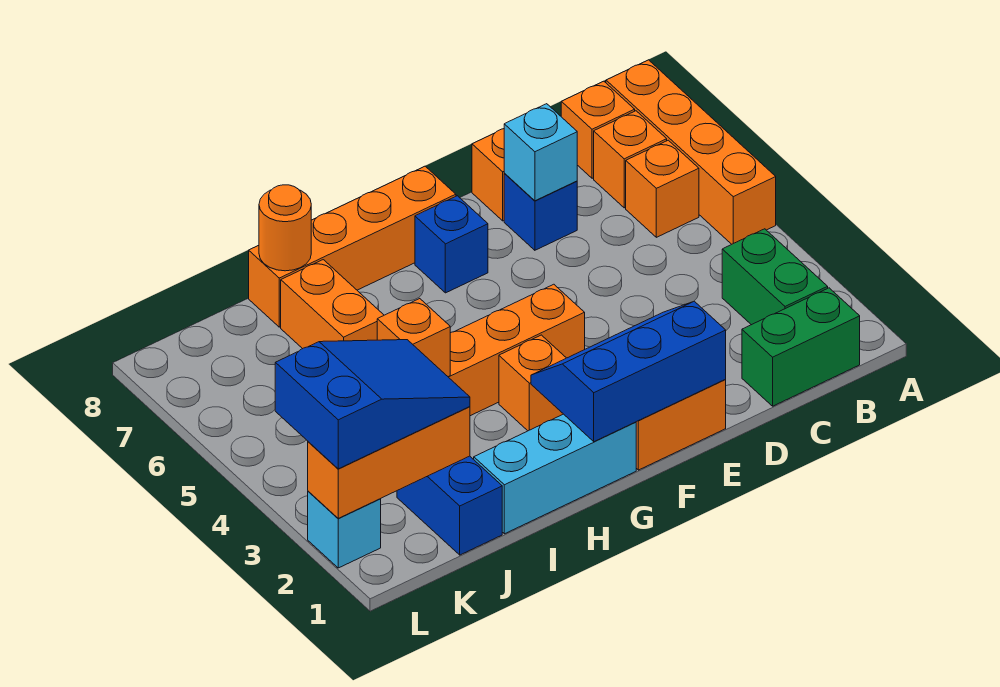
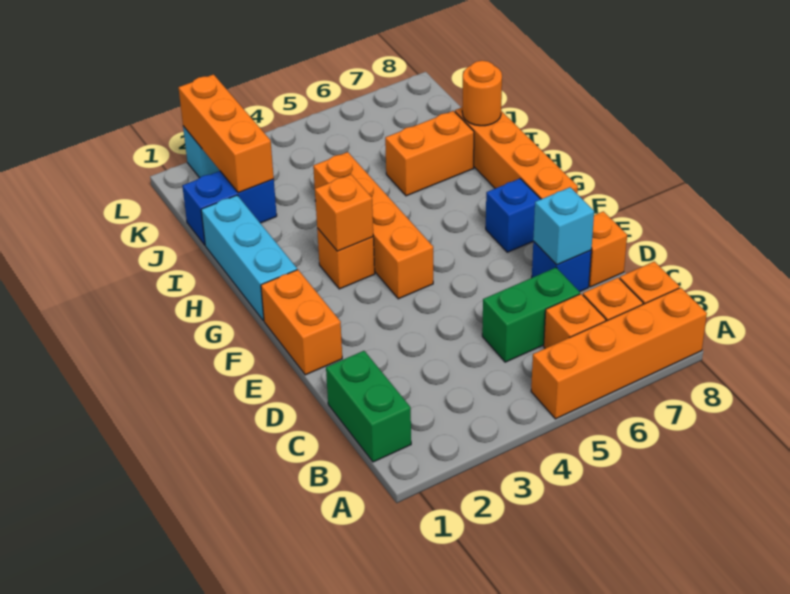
green brick B2:B3 level 1 -> green brick C5:C6 level 1
blue slope E1:G2 level 2 top 1 -> none
orange brick I4 level 2 -> orange brick G3 level 2
blue slope J2:L3 level 3 top L -> none

